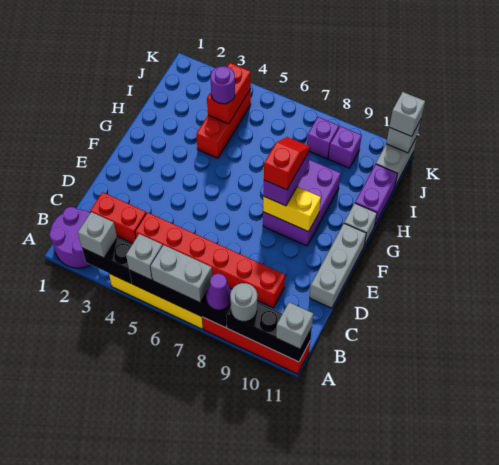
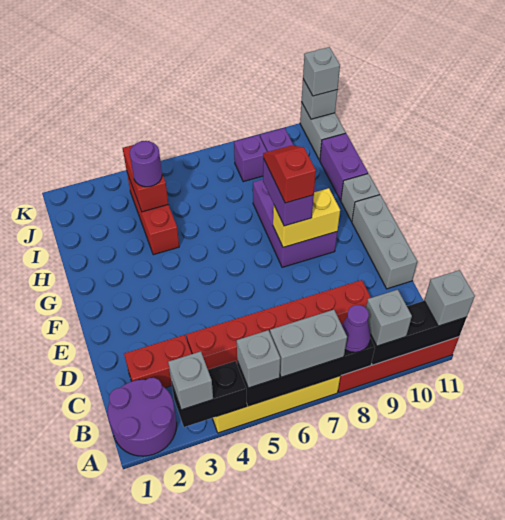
grey round brick A9 level 3 -> grey brick A9 level 3

